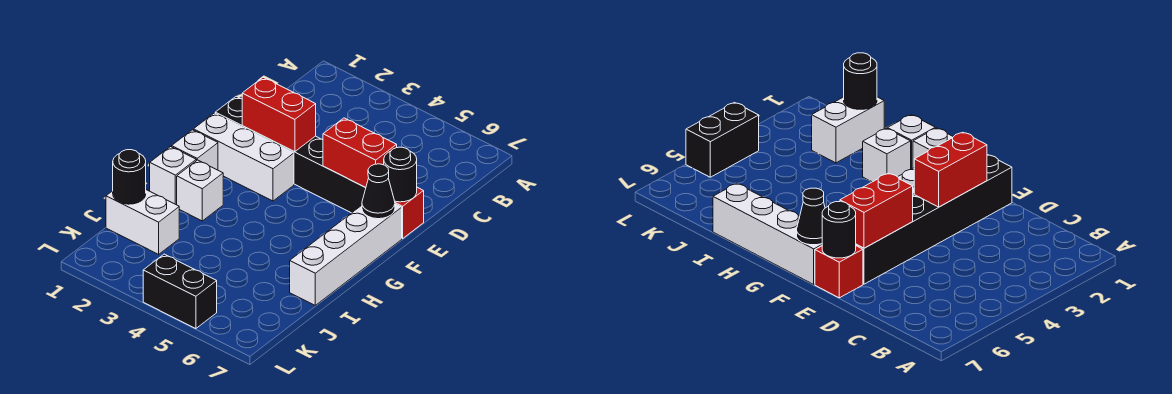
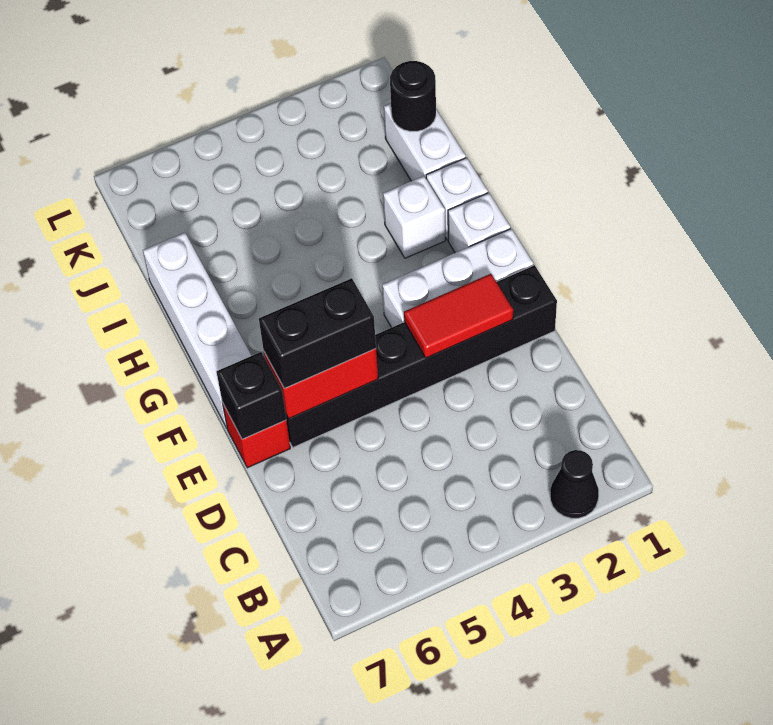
red brick E2:E3 level 2 -> red tile E2:E3 level 2
black round brick E7 level 2 -> black brick E7 level 2
black cone F7 level 2 -> black cone A2 level 1
white brick J1:J2 level 1 -> white brick I1:J1 level 1
black brick L4:L5 level 1 -> black brick E5:E6 level 3

